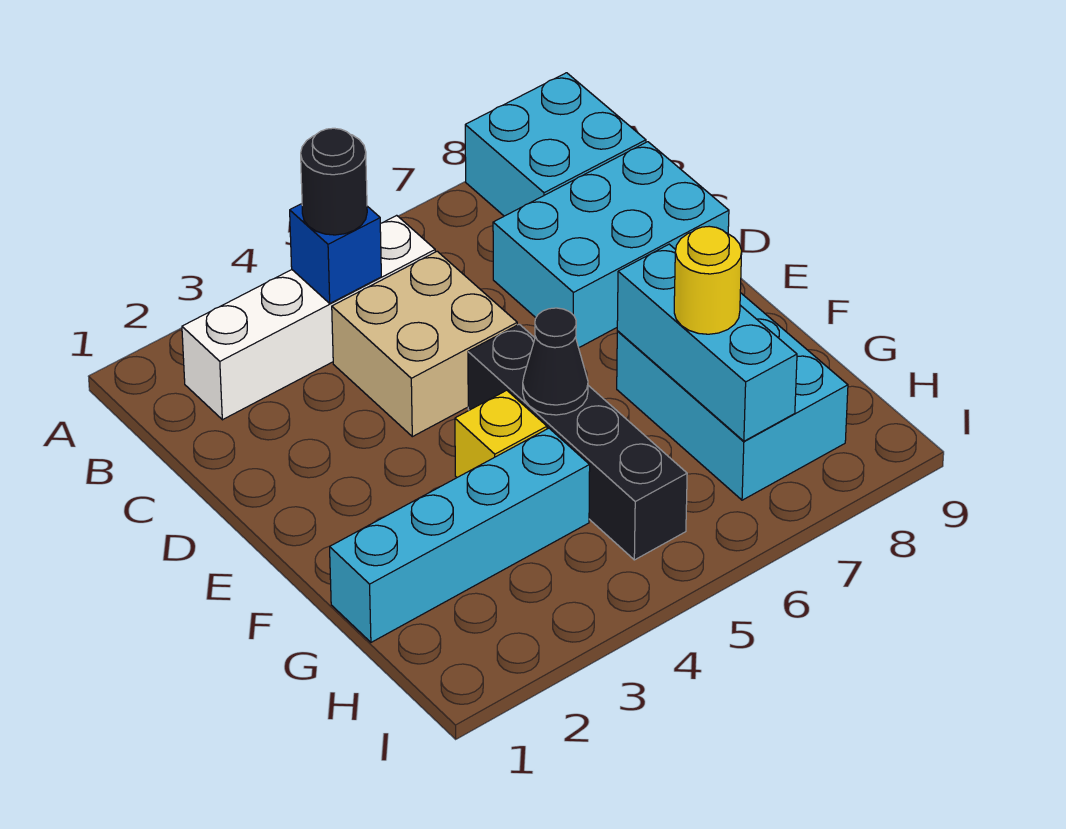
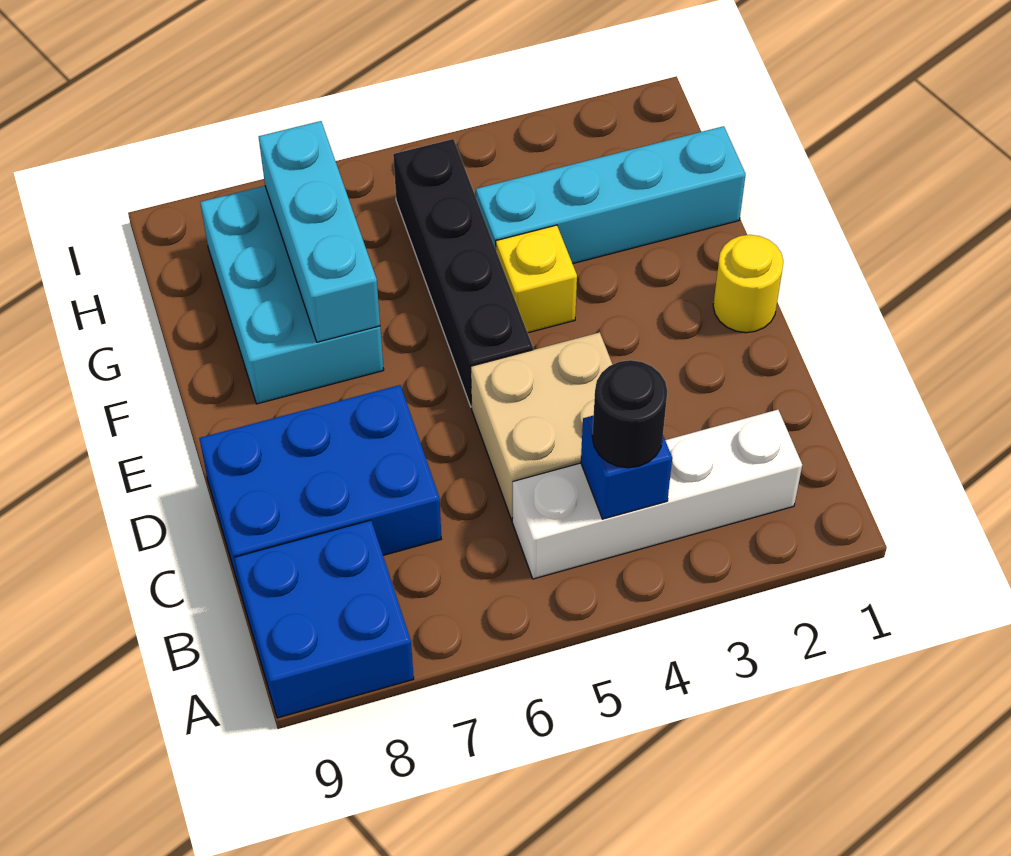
cyan brick A8:B9 level 1 -> blue brick A8:B9 level 1
cyan brick C7:D9 level 1 -> blue brick C7:D9 level 1
black cone F5 level 2 -> none
yellow round brick G7 level 3 -> yellow round brick E1 level 1

